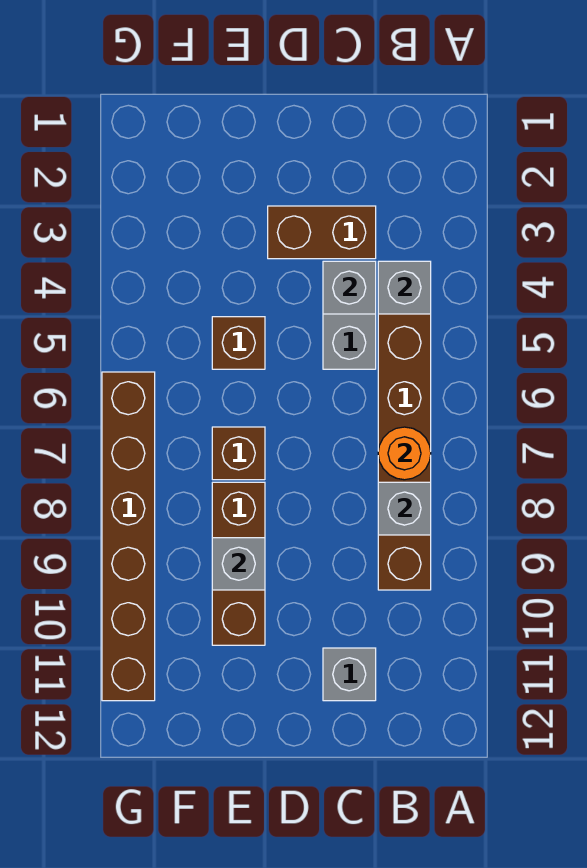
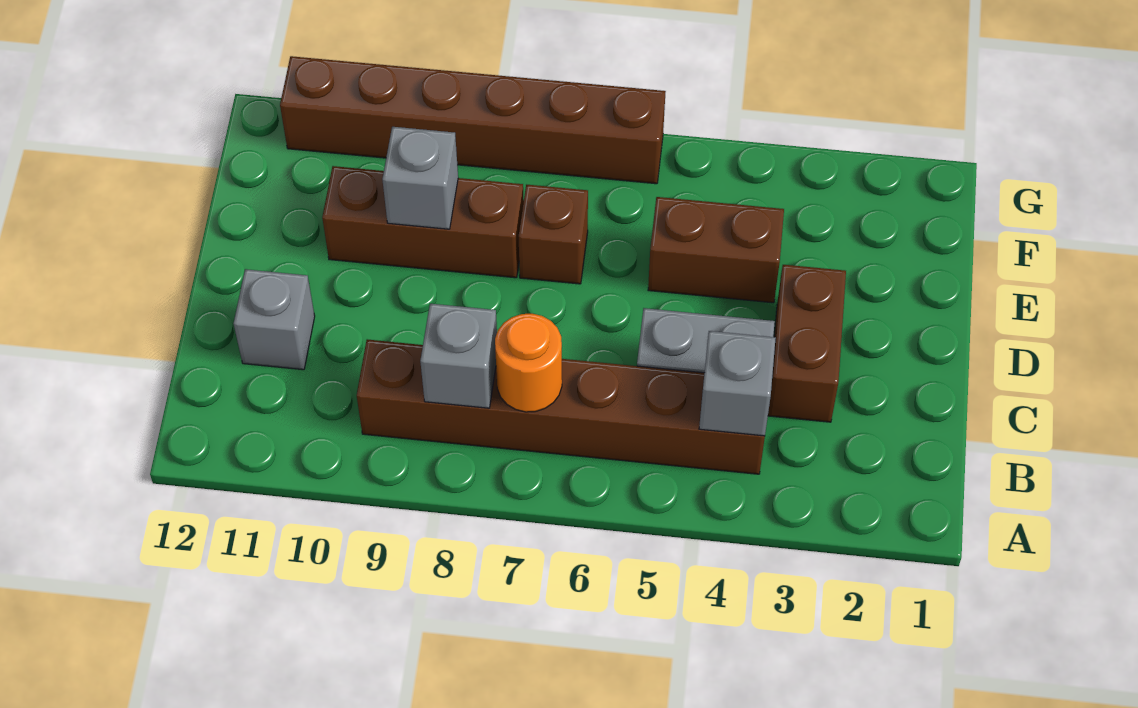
grey brick C4 level 2 -> none
brown brick E5 level 1 -> brown brick E4:E5 level 1

